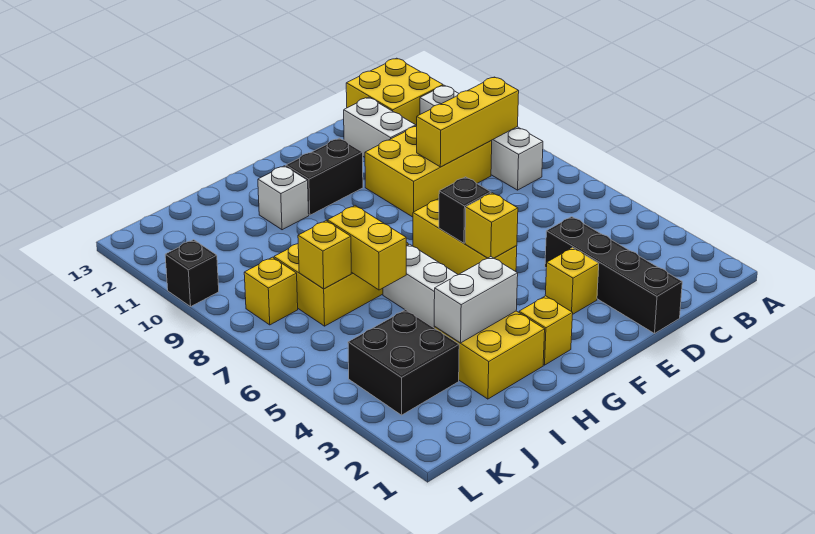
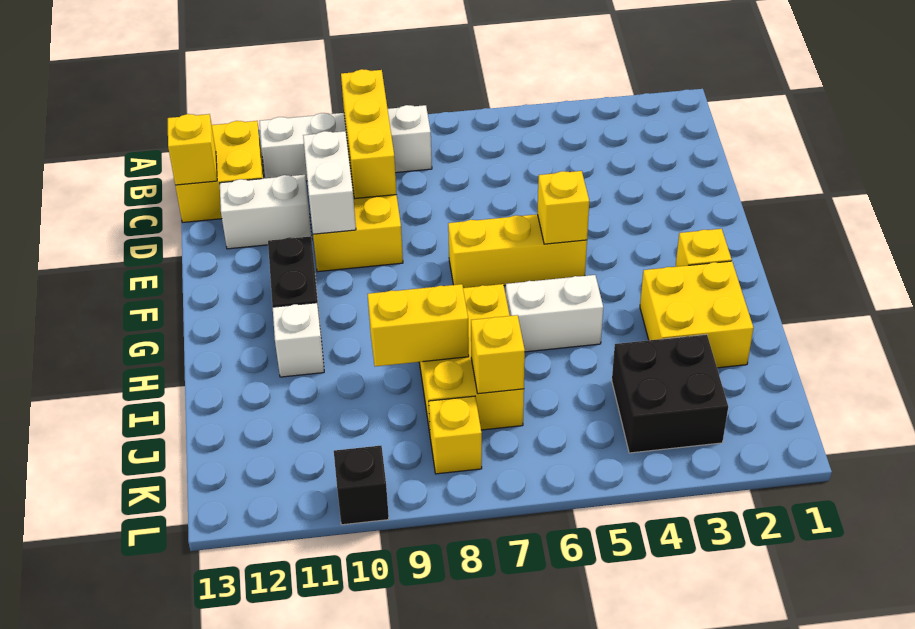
black brick D1:D4 level 1 -> none
yellow brick E3 level 1 -> yellow brick C13 level 2
black brick F6 level 2 -> none
white brick H3:I3 level 2 -> white brick D10:E10 level 2
yellow brick I6:I7 level 2 -> yellow brick I8:I9 level 2

